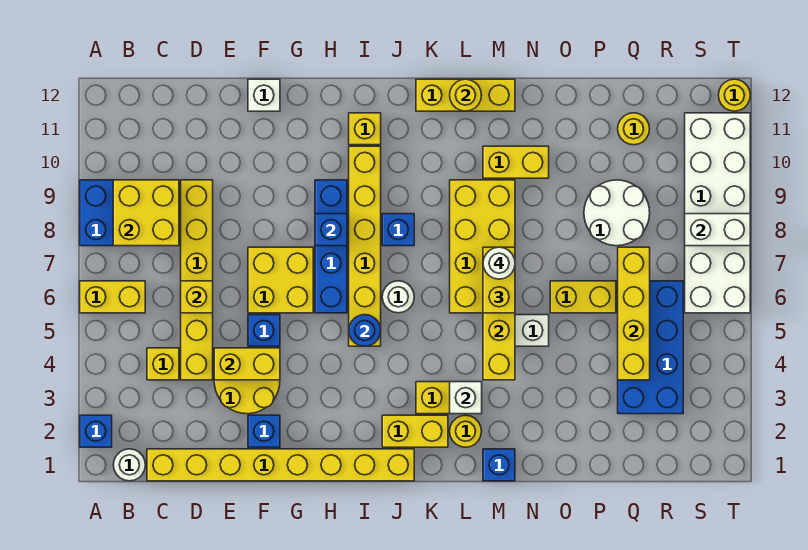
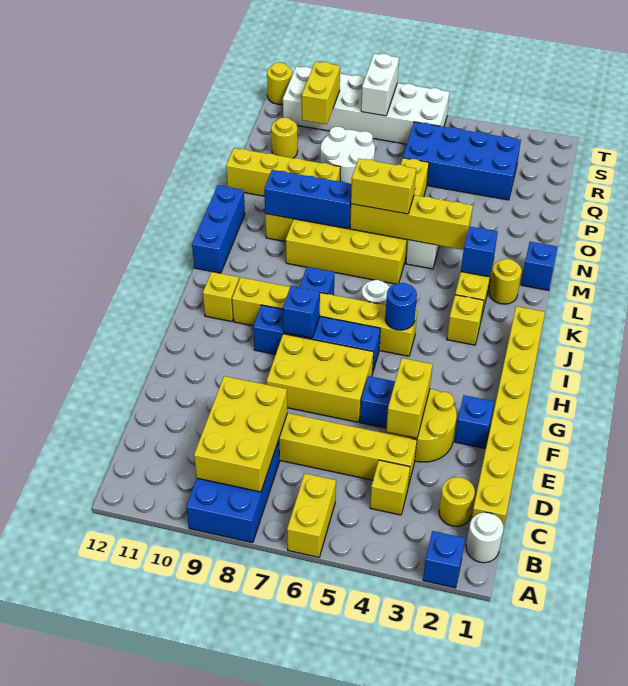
yellow brick B8:C9 level 2 -> yellow brick B8:D9 level 2
yellow brick D6 level 2 -> yellow brick J3 level 1
yellow brick F6:G7 level 1 -> yellow brick F6:G8 level 1
white brick F12 level 1 -> none
yellow brick J2:K2 level 1 -> yellow brick R10:S10 level 2
yellow brick K12:M12 level 1 -> blue brick K12:M12 level 1
white brick L3 level 2 -> blue brick L3 level 2
yellow round brick L12 level 2 -> yellow round brick C2 level 1
white round brick M7 level 4 -> none
none -> blue brick M8:M10 level 2
yellow brick Q4:Q7 level 2 -> yellow brick O9:O12 level 1

